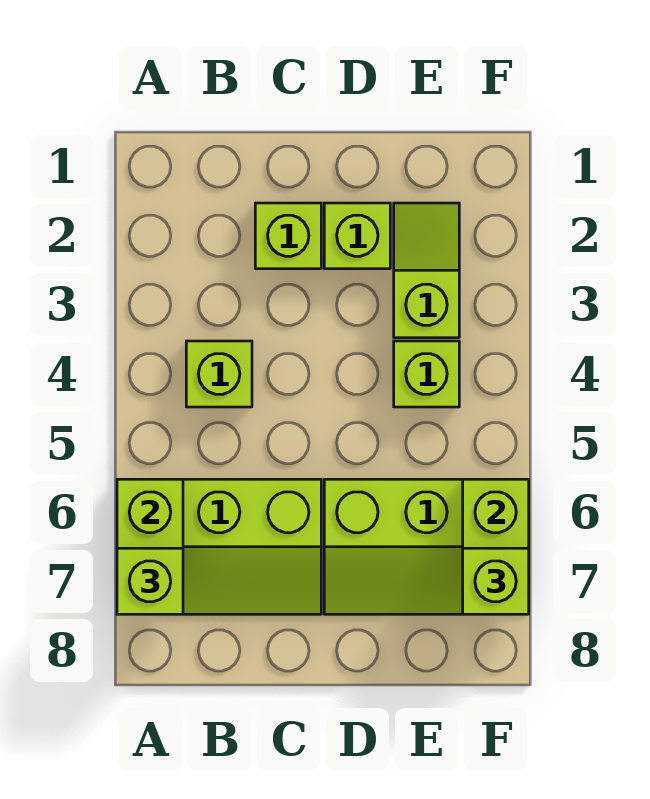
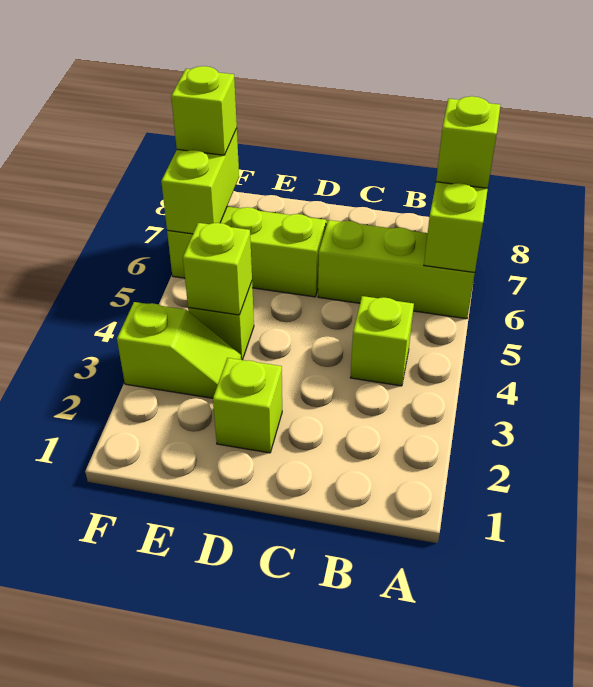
lime brick C2 level 1 -> lime brick E4 level 2
lime slope E2:E3 level 1 top 3 -> lime slope E3:F3 level 1 top F

